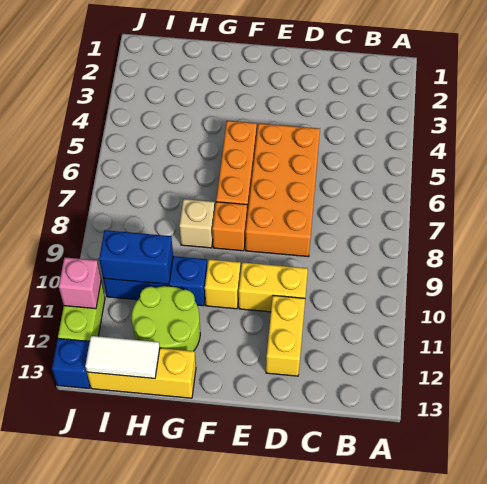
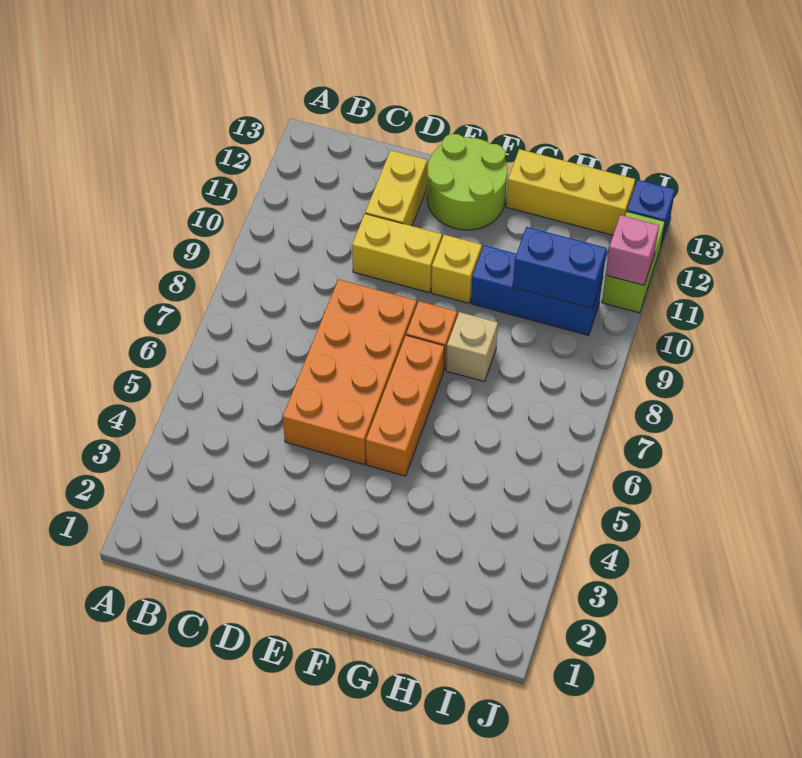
lime round brick G11:H12 level 1 -> lime round brick E12:F13 level 1
white tile H13:I13 level 2 -> none

